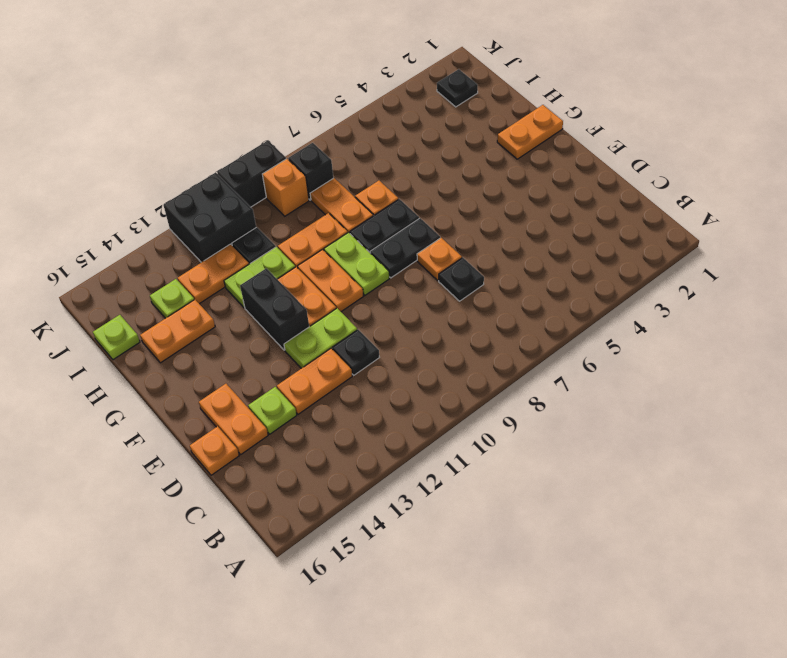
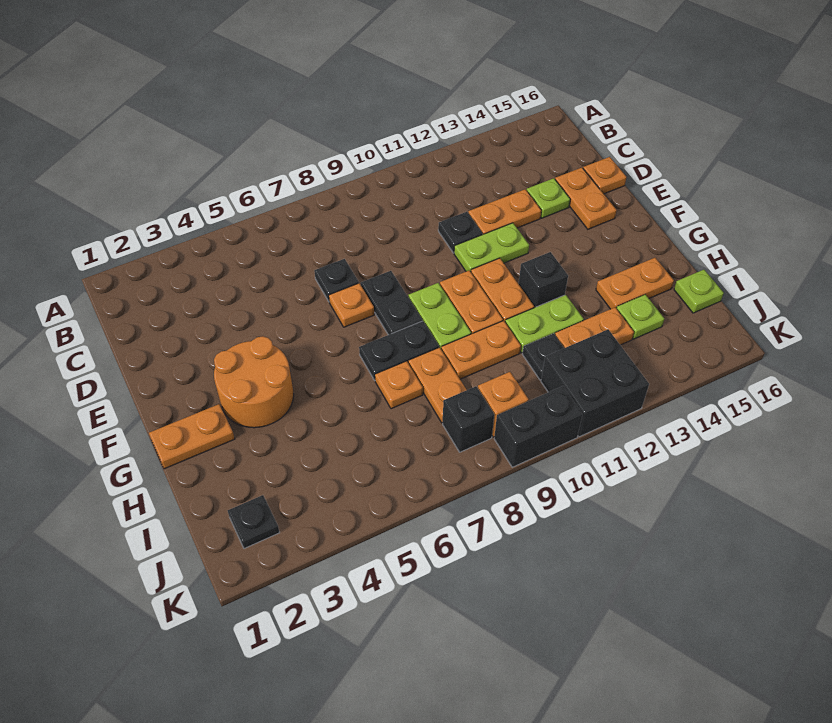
none -> orange round brick F3:G4 level 1
black plate F7:F8 level 1 -> black plate E8:F8 level 1
black brick F12:G12 level 1 -> black brick G12 level 1

